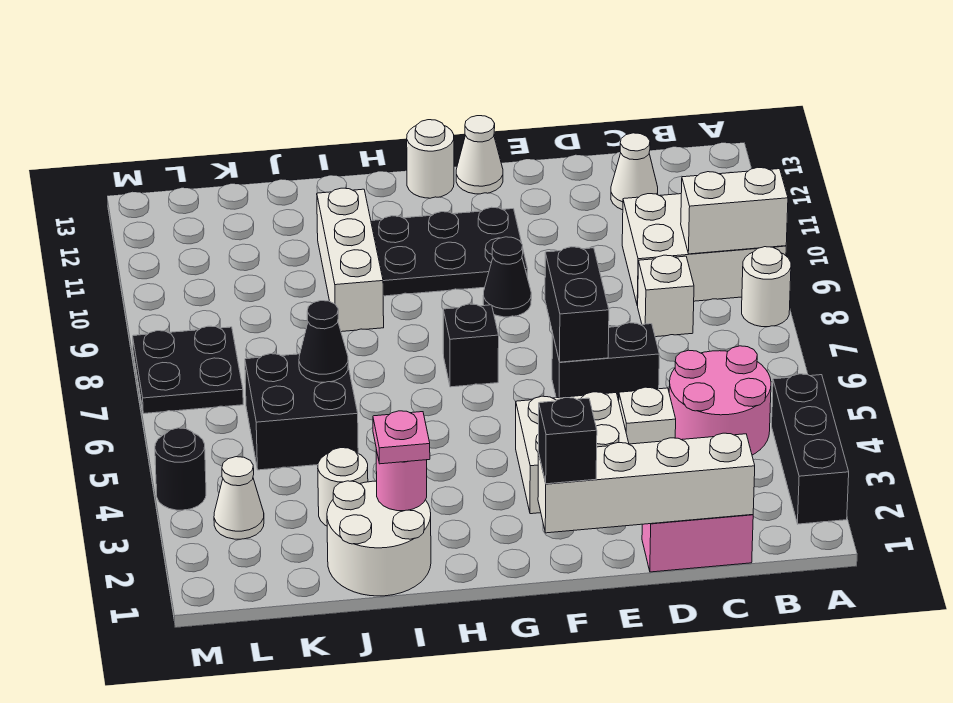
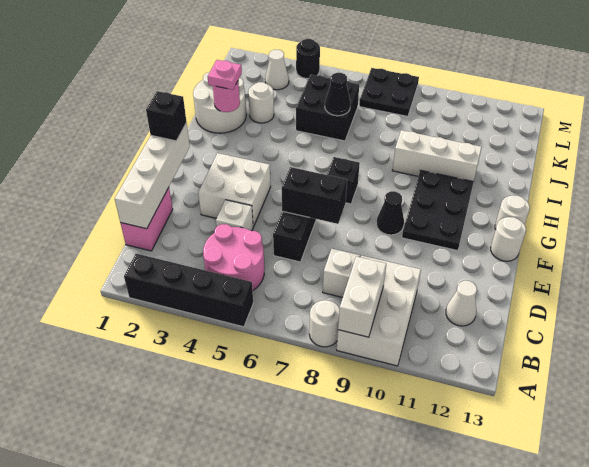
black brick A2:A4 level 1 -> black brick A2:A5 level 1
white cone F13 level 1 -> white round brick F13 level 1

